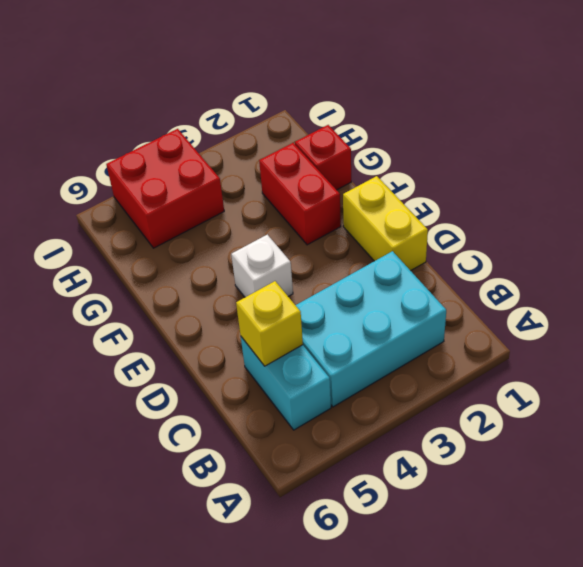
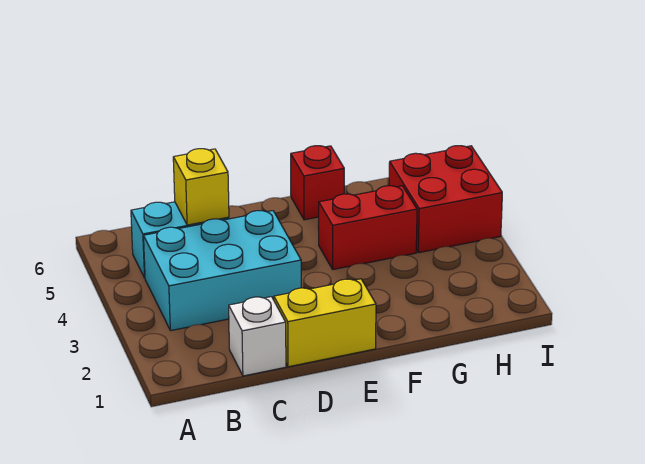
cyan brick B2:C4 level 1 -> cyan brick B3:D4 level 1
white brick E4 level 1 -> white brick C1 level 1
red brick F2:G2 level 1 -> red brick F4:G4 level 1
red brick G1 level 1 -> red brick F6 level 1

